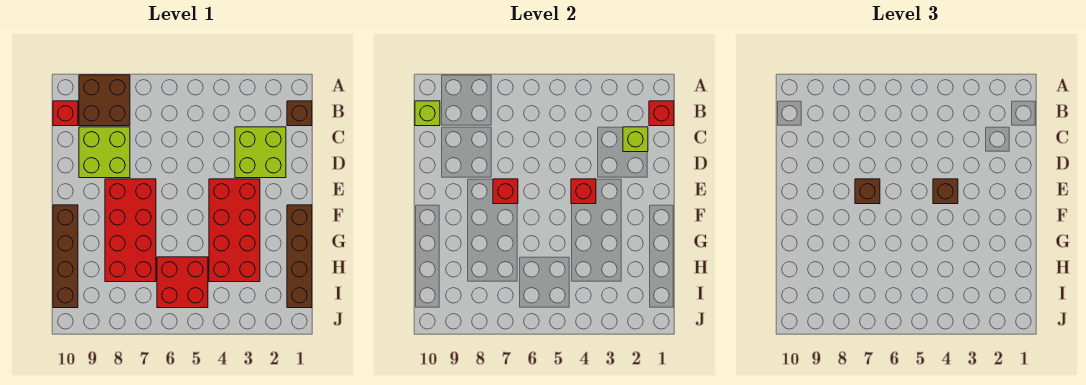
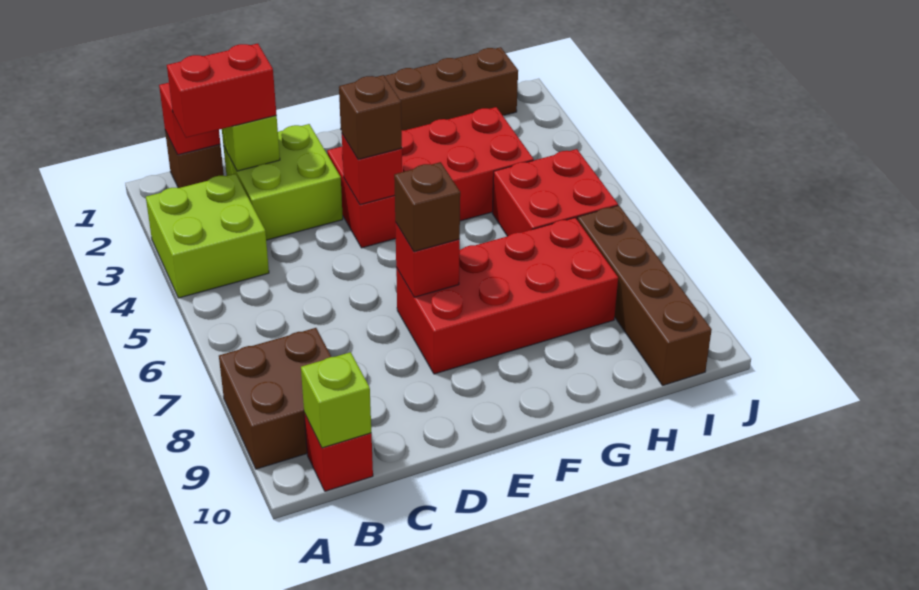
none -> red brick B2:C2 level 3
lime brick C8:D9 level 1 -> lime brick A3:B4 level 1
brown brick F10:I10 level 1 -> brown brick I7:I10 level 1

